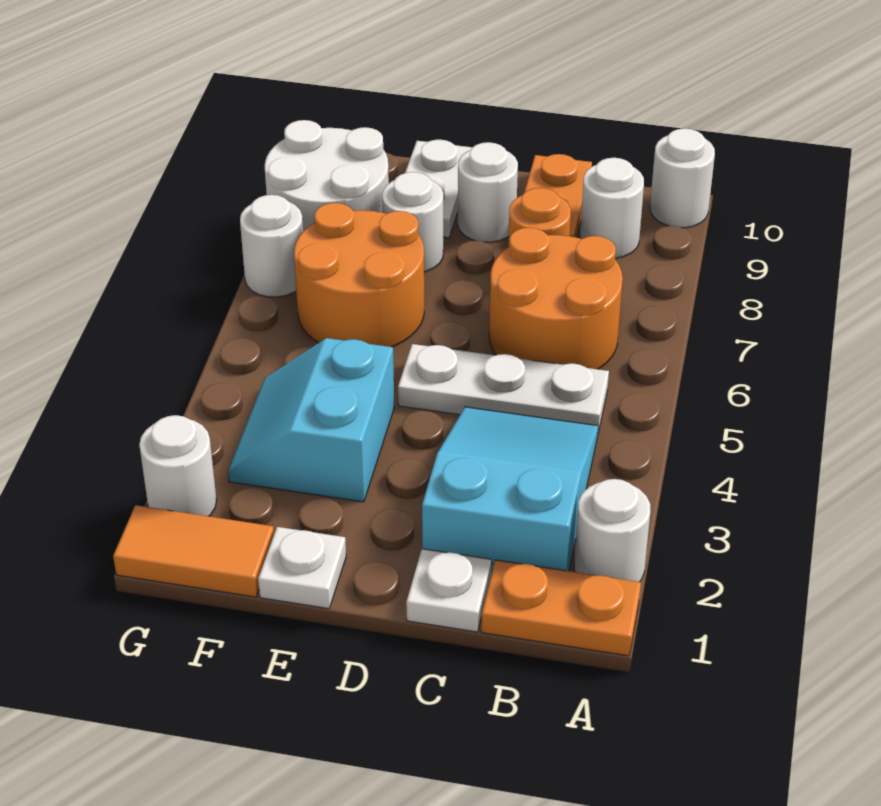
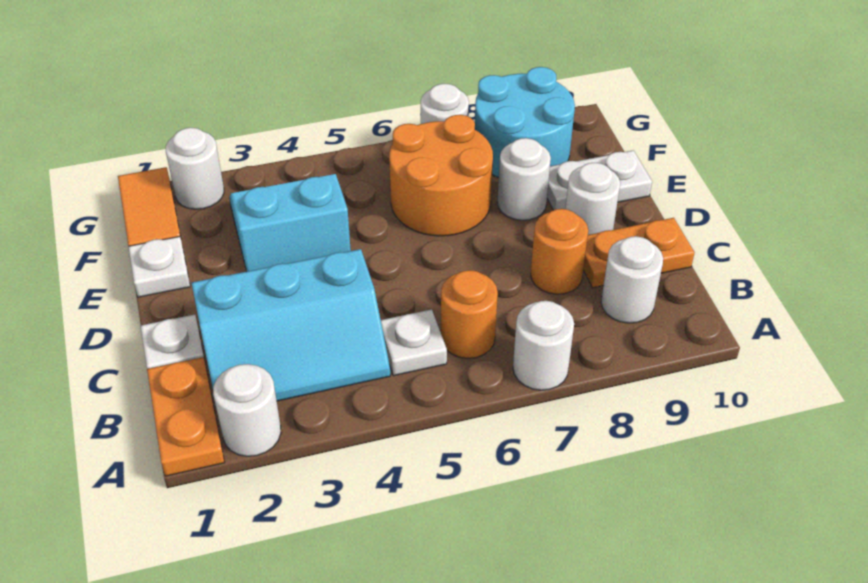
white round brick A10 level 1 -> white round brick A7 level 1
cyan slope B2:C4 level 1 top 2 -> cyan slope B2:C4 level 1 top C
white plate B5:D5 level 1 -> white plate B5 level 1
orange round brick B6:C7 level 1 -> orange round brick B6 level 1
white round brick F8:G9 level 1 -> cyan round brick F8:G9 level 1

